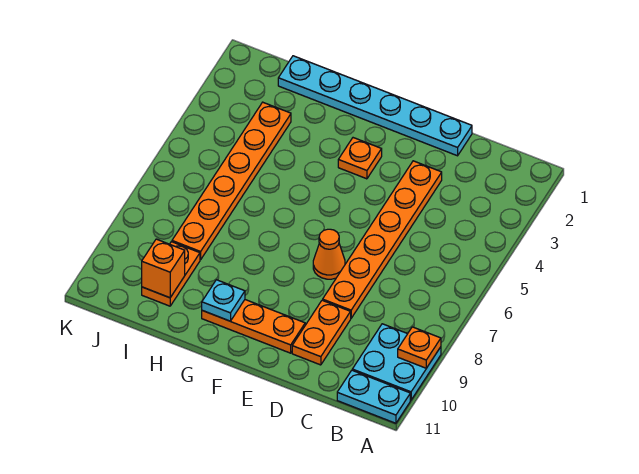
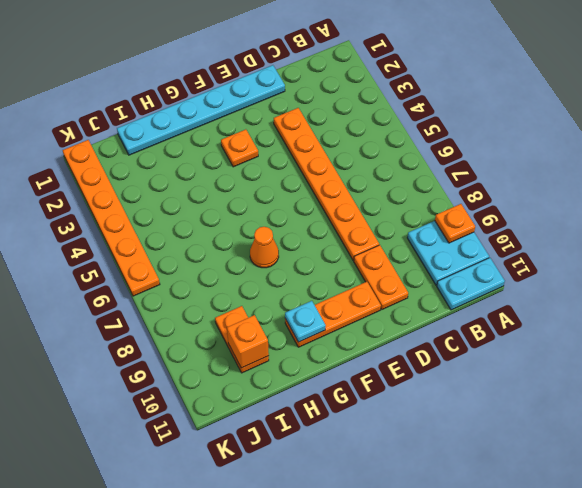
orange cone E7 level 1 -> orange cone G7 level 1
orange plate I3:I8 level 1 -> orange plate K1:K6 level 1

